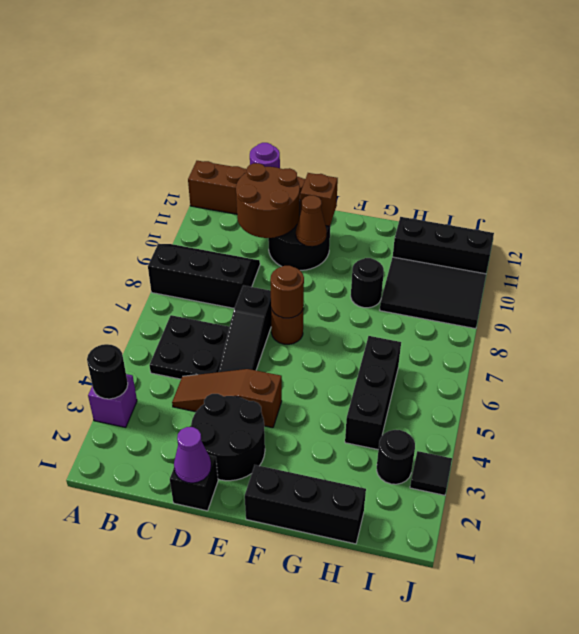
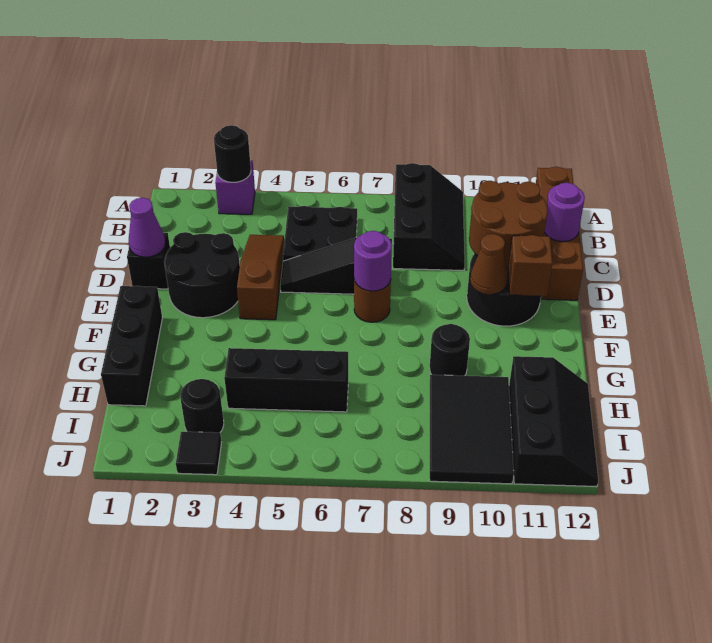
brown round brick E7 level 2 -> purple round brick E7 level 2

